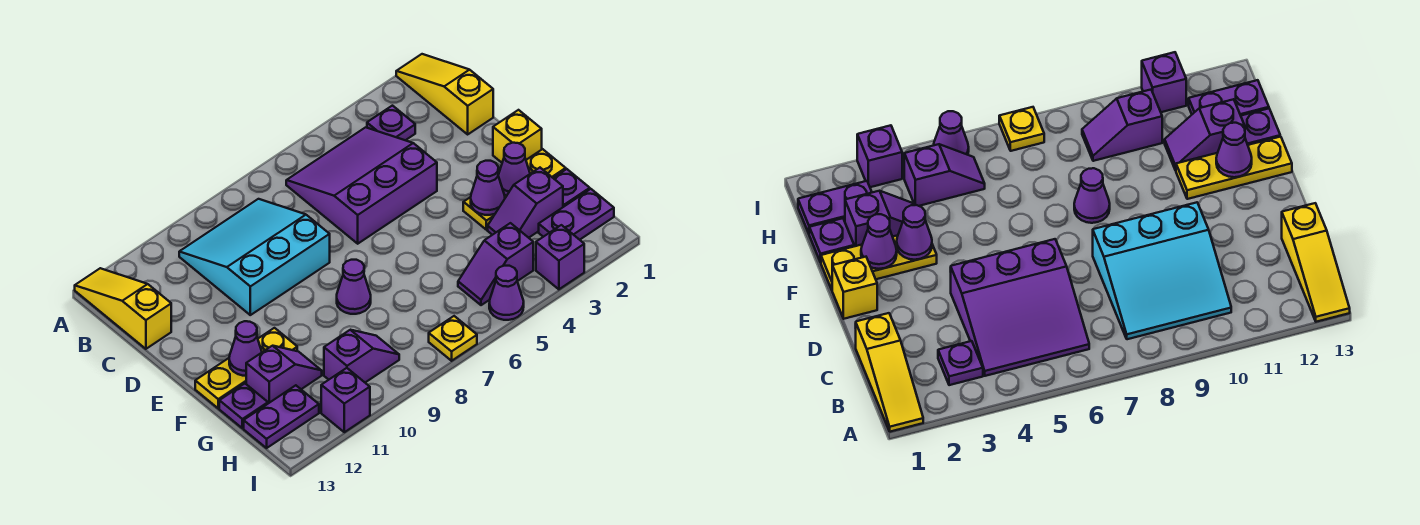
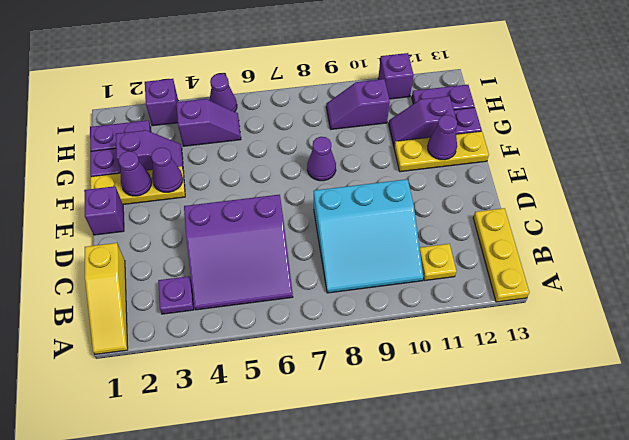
yellow slope A13:C13 level 1 top C -> yellow plate A13:C13 level 1
yellow brick E1 level 1 -> purple brick E1 level 1
yellow plate I7 level 1 -> yellow plate B11 level 1

